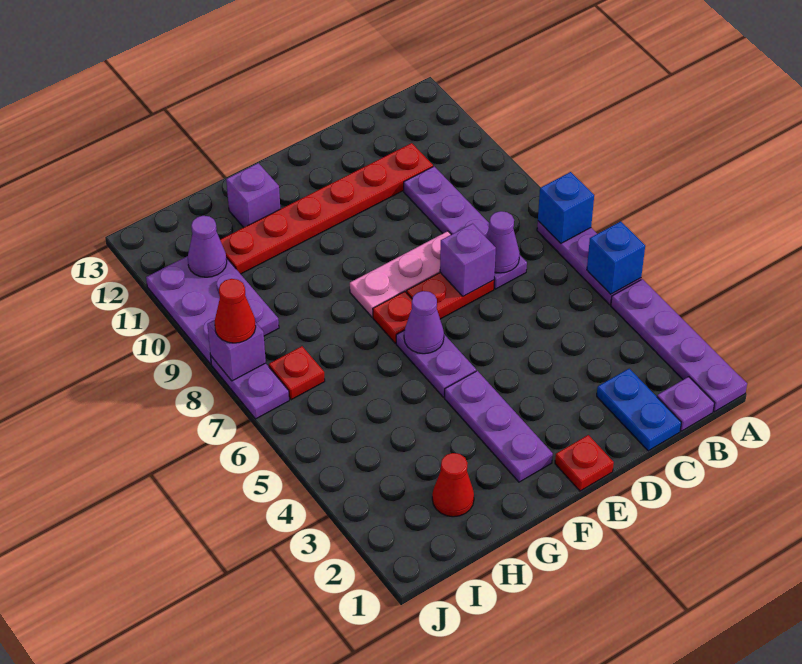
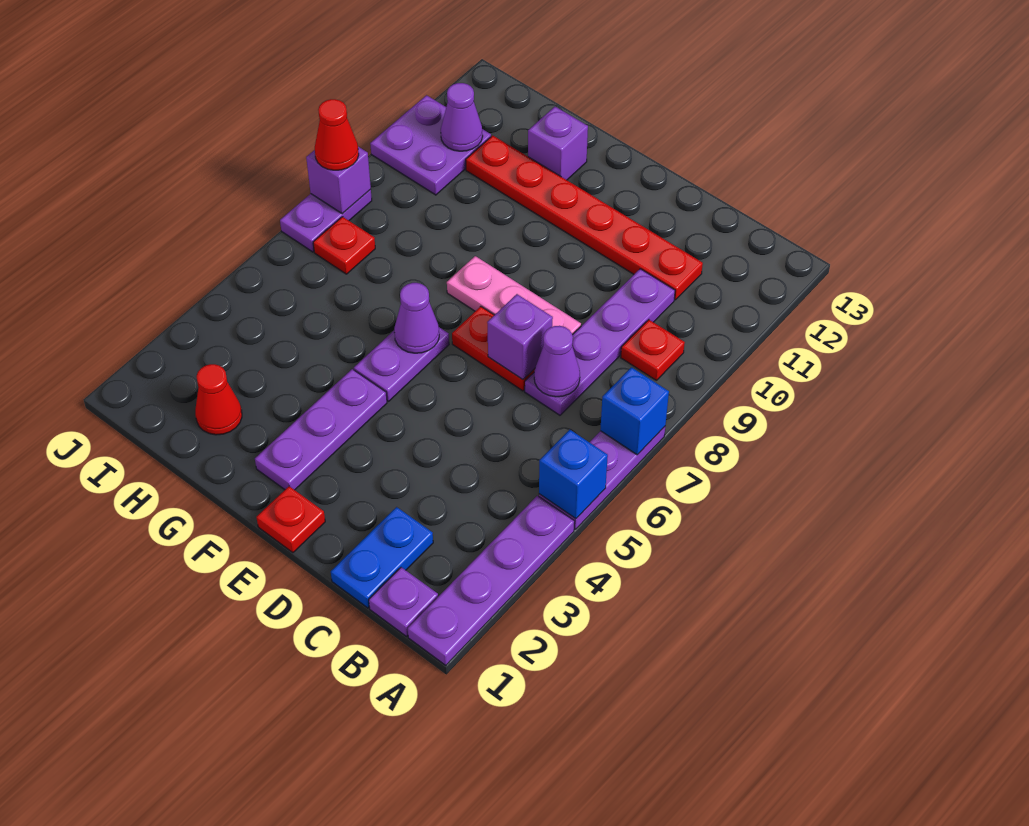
red plate F7 level 1 -> red plate B9 level 1
purple plate I9:J11 level 1 -> purple plate I10:J11 level 1

